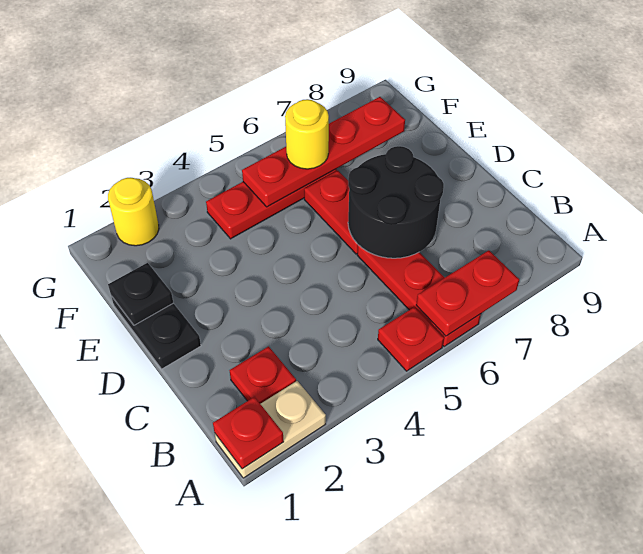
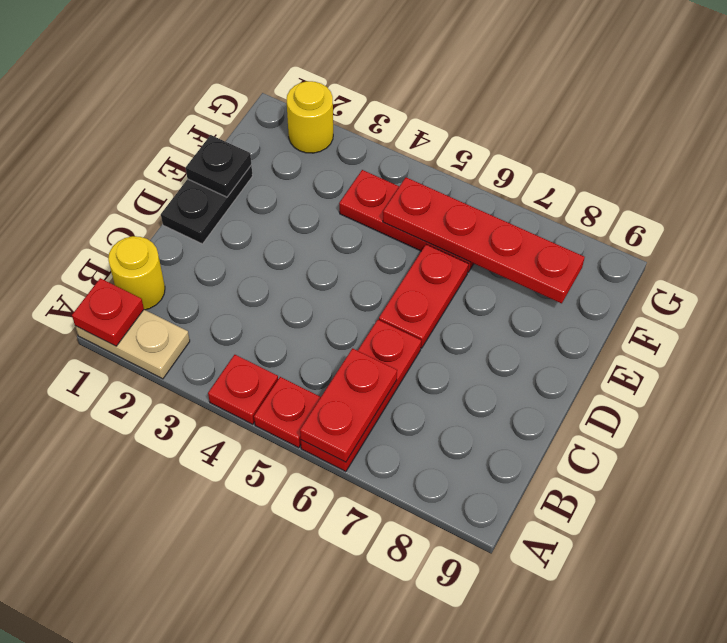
red plate A6:A7 level 2 -> red plate A6:B6 level 2
red plate B2 level 1 -> red plate A4 level 1
black round brick C6:D7 level 2 -> none
yellow round brick F6 level 3 -> yellow round brick B1 level 1

